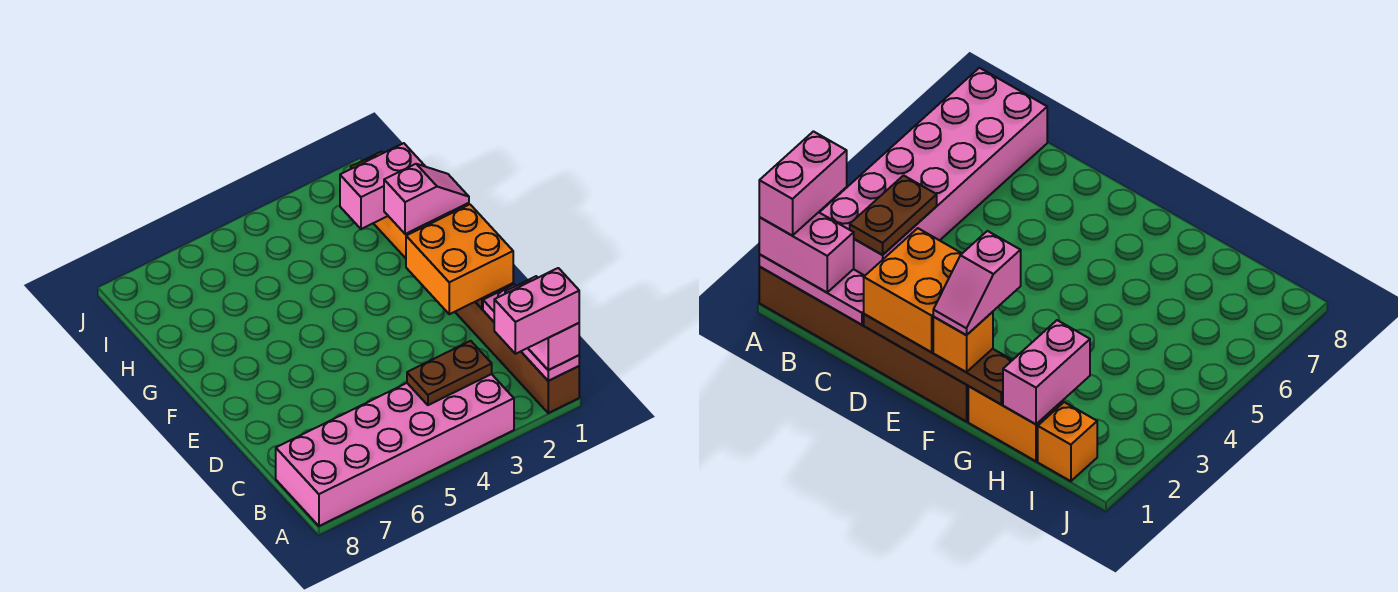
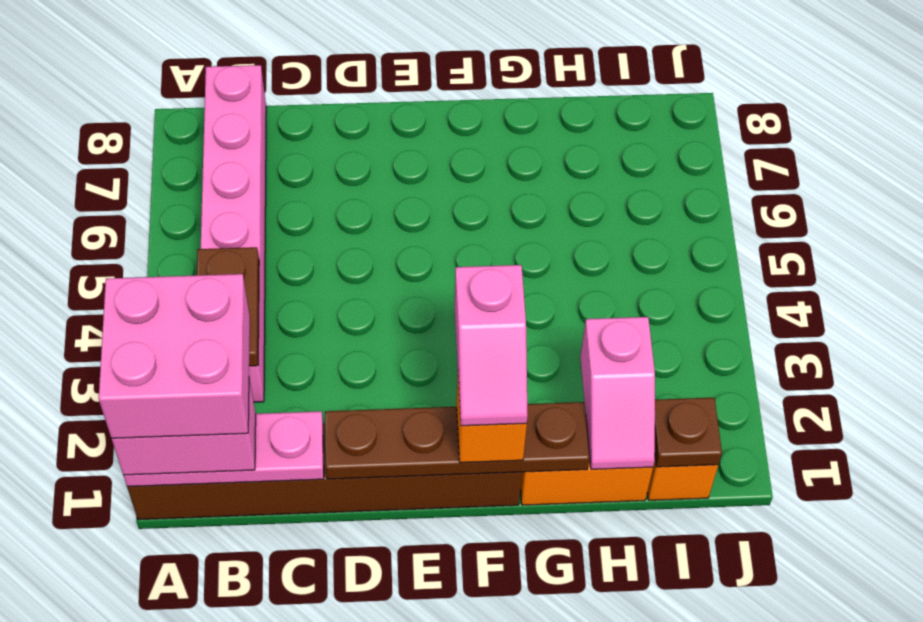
pink brick A1:A2 level 4 -> pink brick A1:B2 level 4
pink brick A3:B8 level 1 -> pink brick B3:B8 level 1
orange brick D1:E2 level 3 -> none
pink brick H1:H2 level 2 -> pink slope H1:H2 level 2 top 2
none -> brown plate I1 level 2

